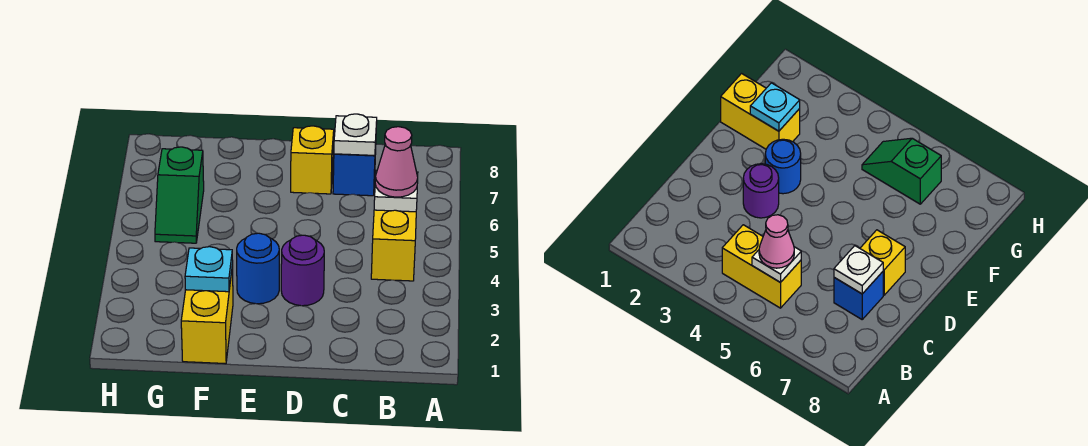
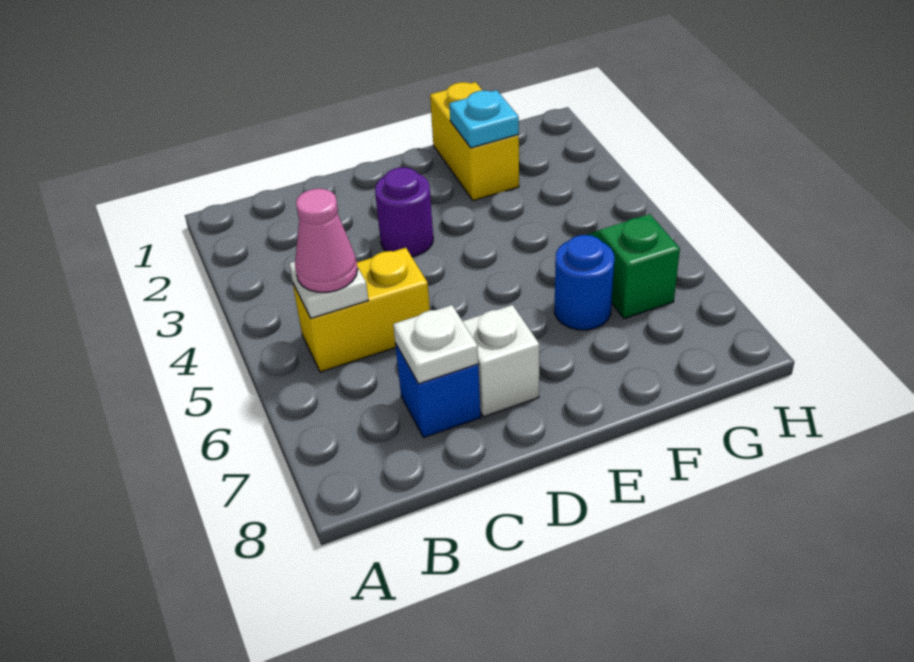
yellow brick B4:B5 level 1 -> yellow brick B5:C5 level 1
yellow brick D7 level 1 -> white brick D7 level 1
blue round brick E3 level 1 -> blue round brick F6 level 1

